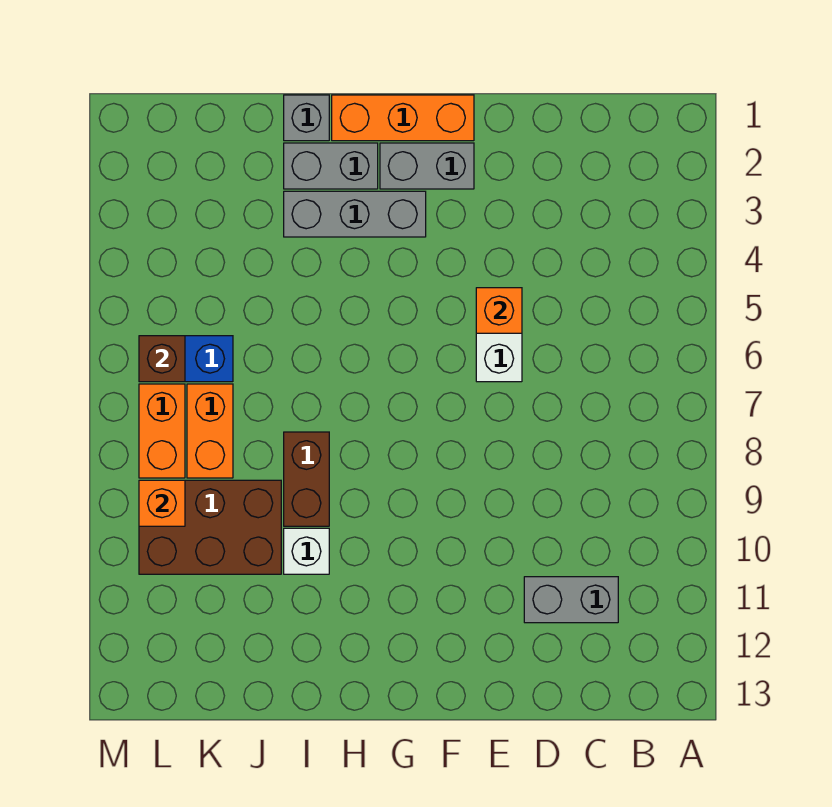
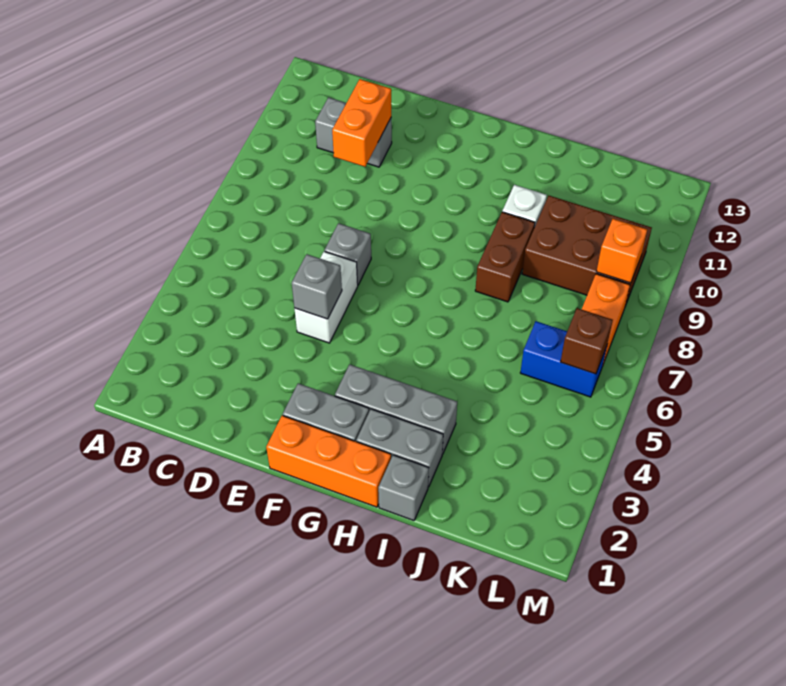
orange brick E5 level 2 -> grey brick E5 level 2
none -> grey brick E7 level 1
orange brick K7:K8 level 1 -> orange brick D10:D11 level 2

